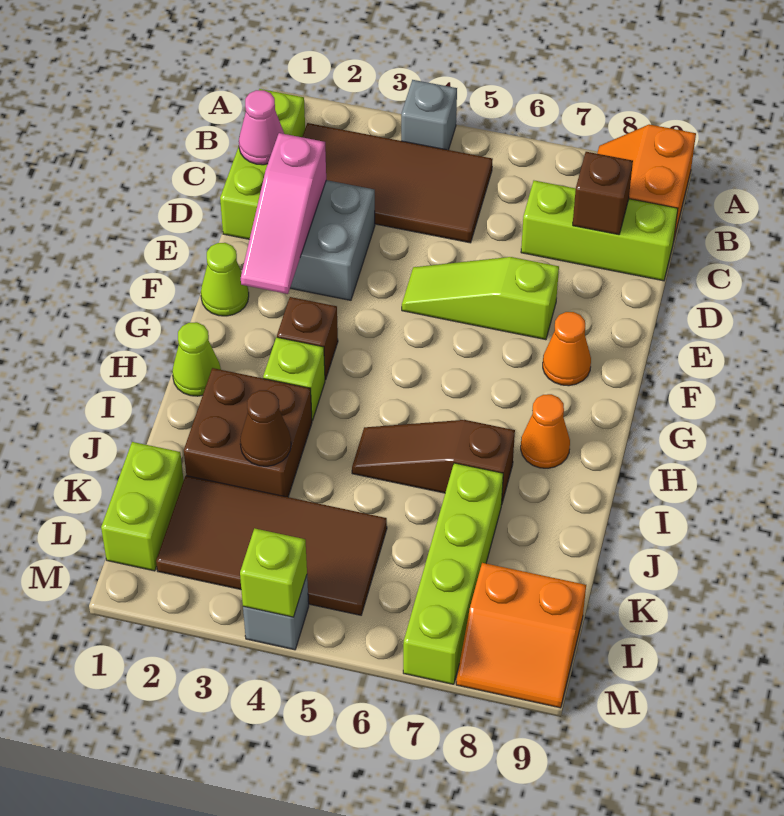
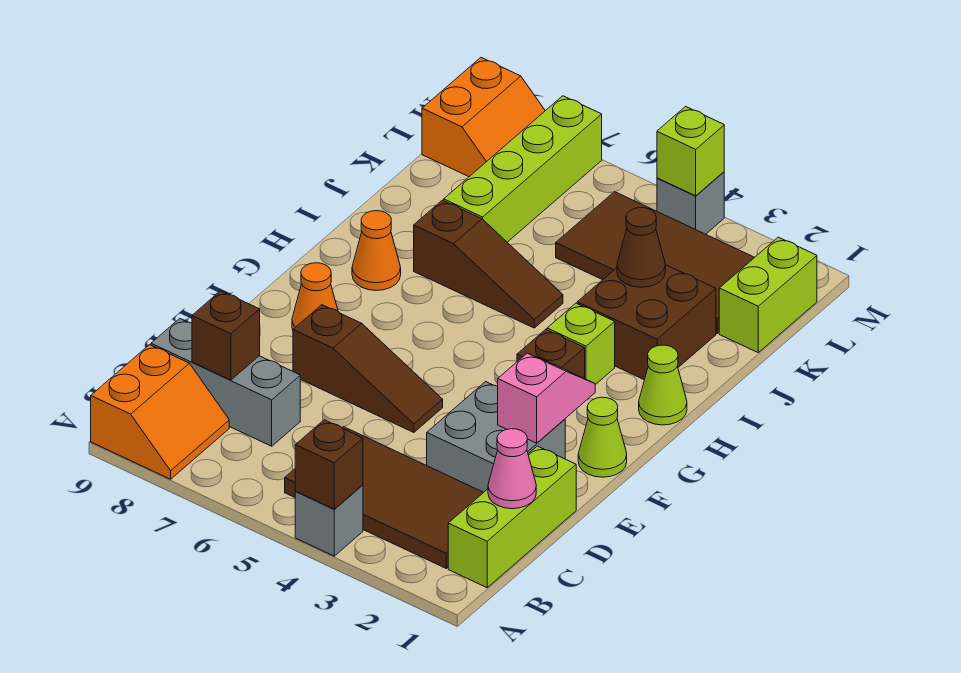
none -> brown brick A4 level 2
lime brick C7:C9 level 1 -> grey brick C7:C9 level 1
pink slope D2:F2 level 2 top D -> pink slope E2:F2 level 2 top E
lime slope E5:E7 level 1 top 7 -> brown slope E5:E7 level 1 top 7
orange slope L8:M9 level 1 top L -> orange slope L8:M9 level 1 top 9

